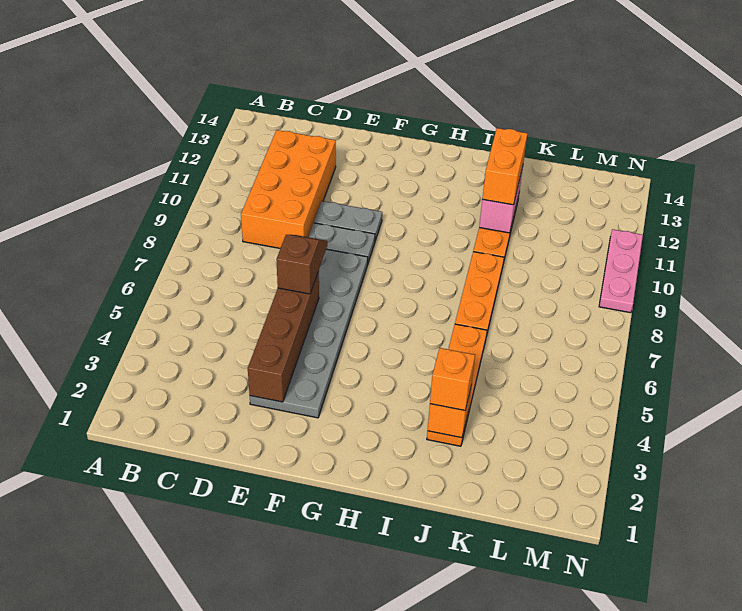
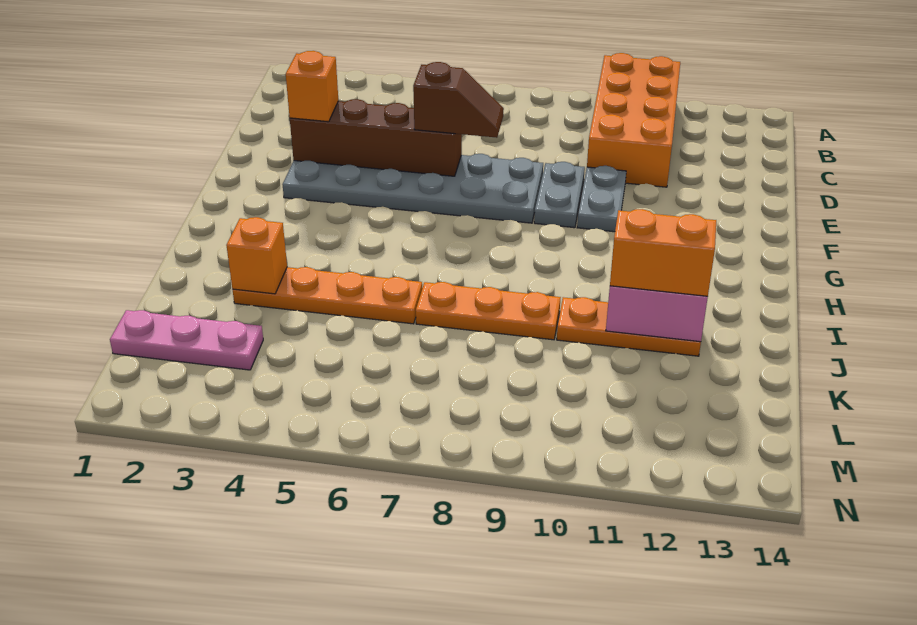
orange brick C9:D12 level 1 -> orange brick A10:D11 level 1
orange brick J3 level 3 -> orange brick E3 level 3
pink plate N9:N11 level 1 -> pink plate L1:L3 level 1

